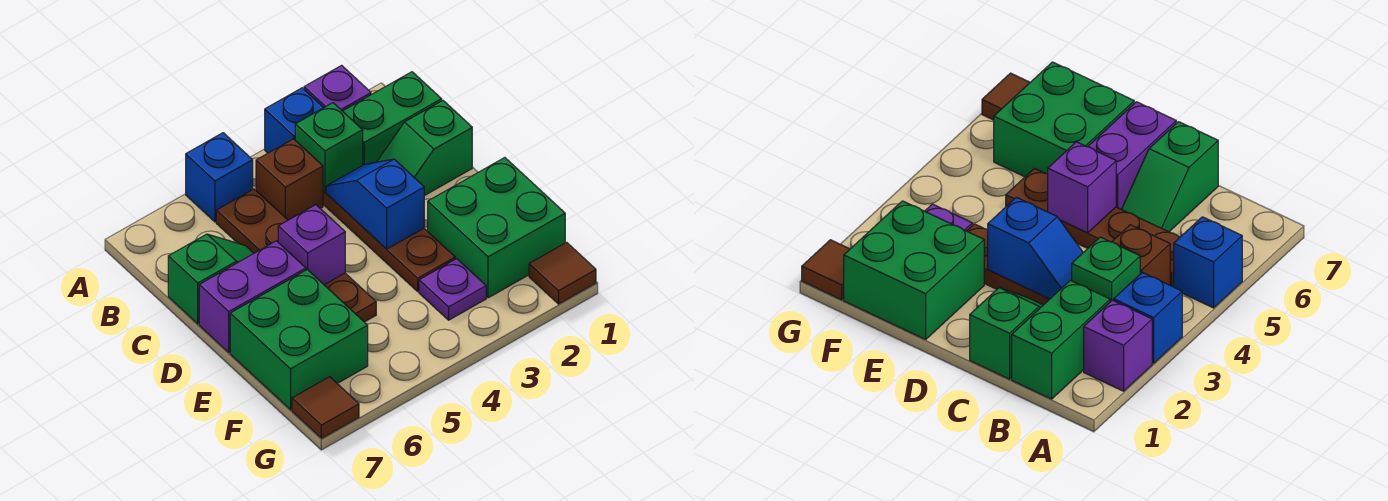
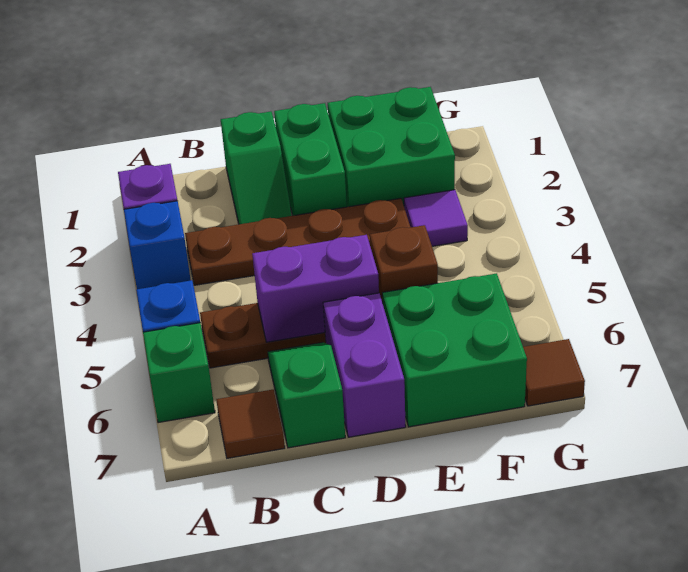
green brick B1:B2 level 1 -> green brick D1:D2 level 1
green brick B3 level 2 -> green brick A6 level 1
brown brick B4 level 1 -> brown brick E5 level 2
blue slope C3:D3 level 2 top D -> none
purple brick D5 level 2 -> purple brick C5:D5 level 2
purple plate F3 level 1 -> purple tile F3 level 1
brown tile G1 level 1 -> brown tile B7 level 1

